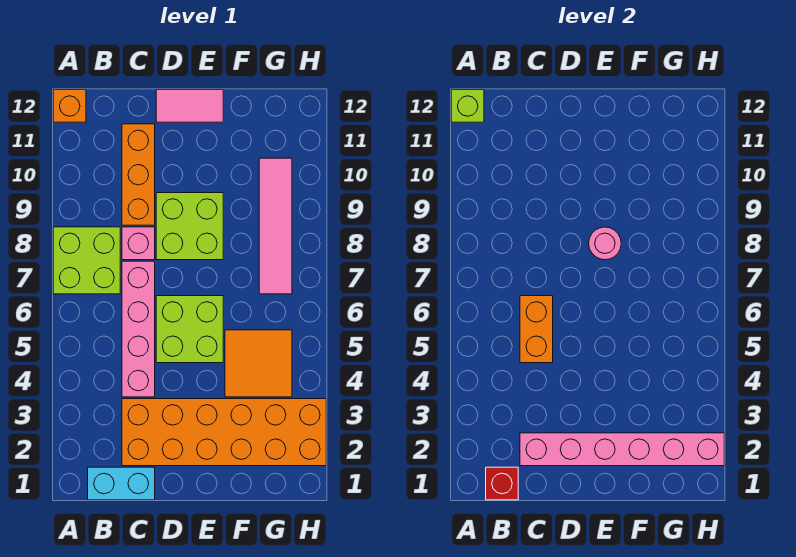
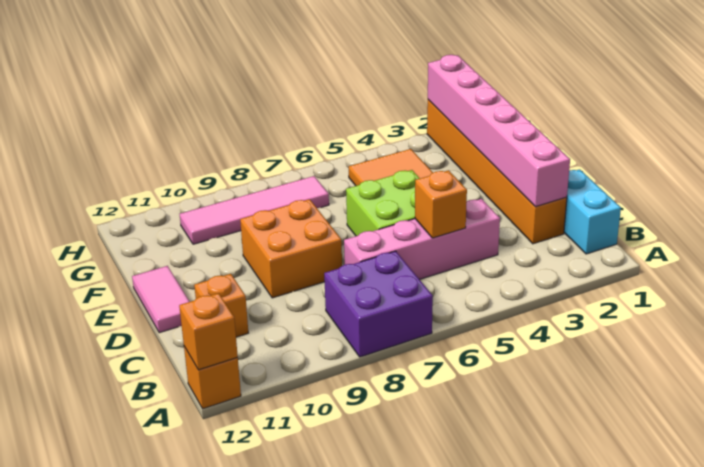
lime brick A7:B8 level 1 -> purple brick A7:B8 level 1
lime brick A12 level 2 -> orange brick A12 level 2
red brick B1 level 2 -> none
orange brick C2:H3 level 1 -> orange brick C2:H2 level 1
orange brick C5:C6 level 2 -> orange brick C5 level 2
pink brick C8 level 1 -> none
orange brick C9:C11 level 1 -> orange brick C11 level 1
lime brick D8:E9 level 1 -> orange brick D8:E9 level 1
pink round brick E8 level 2 -> none

